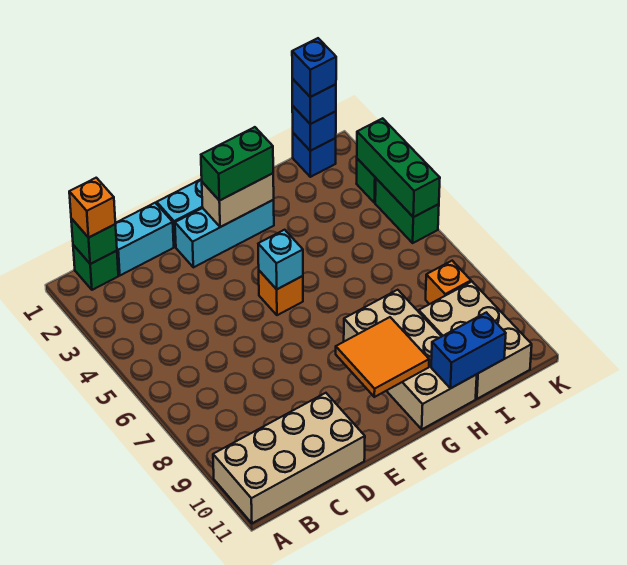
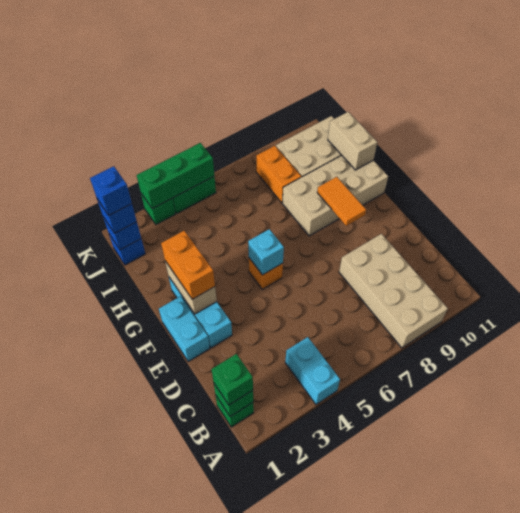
tan brick A10:D11 level 1 -> tan brick A8:D9 level 1
orange brick B1 level 3 -> green brick B1 level 3
cyan brick C1:D1 level 1 -> cyan brick A4:B4 level 1
green brick F2:G2 level 3 -> orange brick F2:G2 level 3
orange tile F9:G10 level 2 -> orange tile F9:G9 level 2
blue brick H11:I11 level 2 -> tan brick H11:I11 level 2
orange brick J8 level 1 -> orange brick I8:J8 level 1

